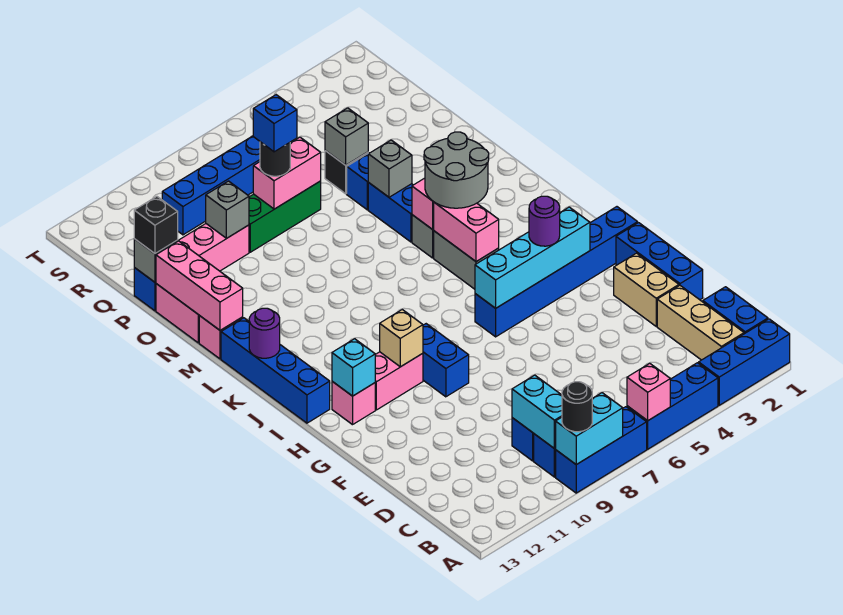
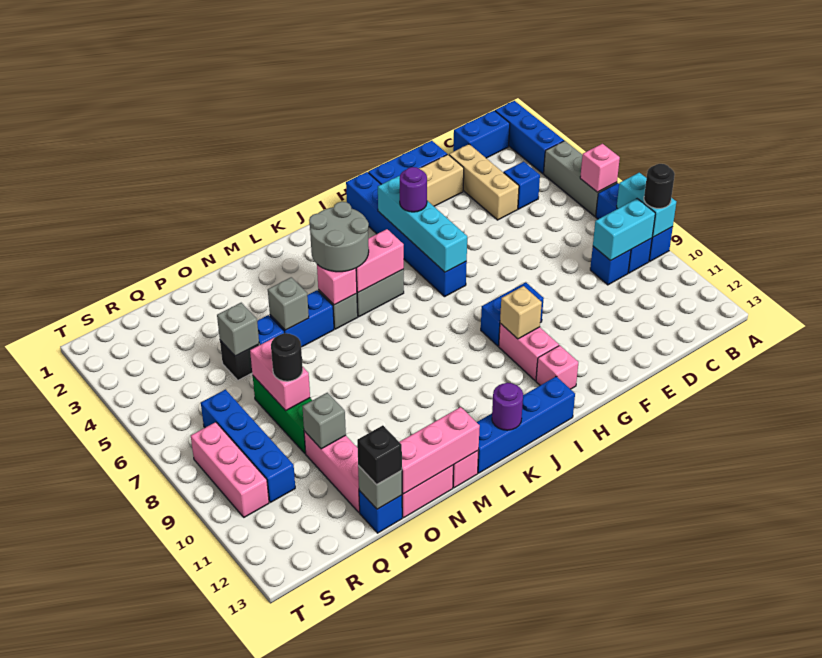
blue brick A4:A6 level 1 -> grey brick A4:A6 level 1
tan brick B2:D2 level 1 -> tan brick D2:D4 level 1
cyan brick H12 level 2 -> none
blue brick P8 level 4 -> blue brick C4 level 1
none -> pink brick S8:S10 level 1

